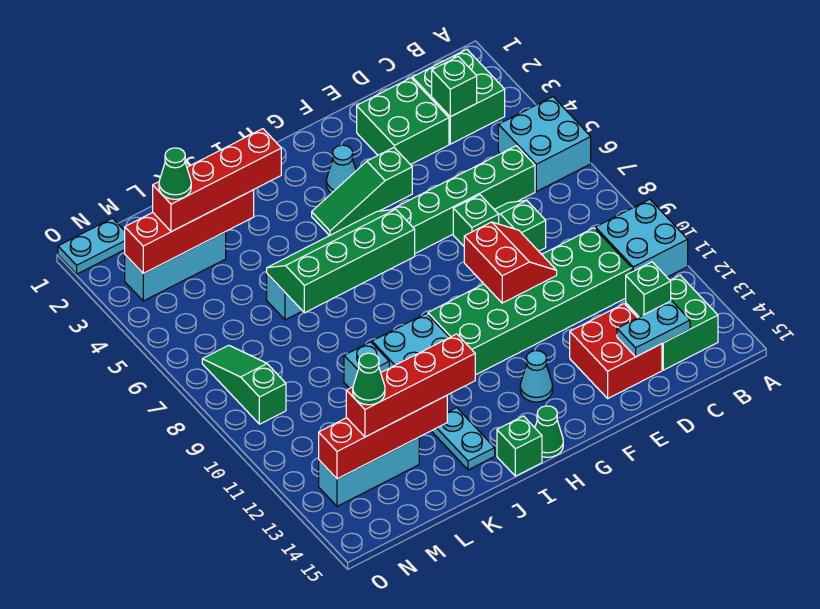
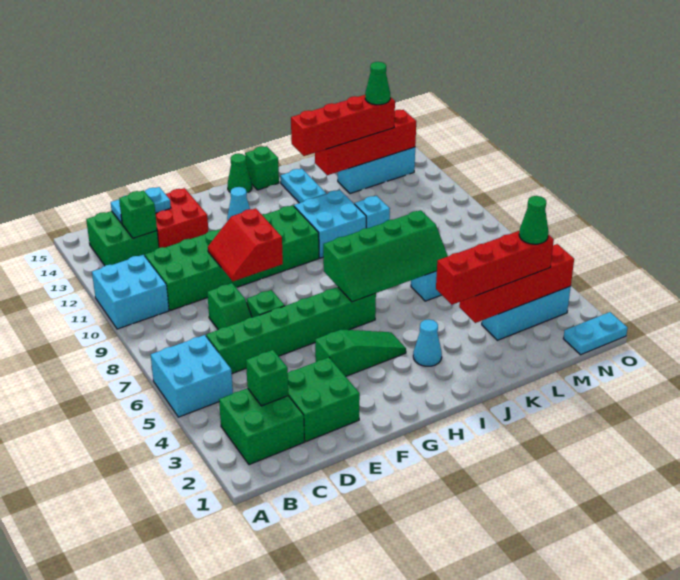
cyan cone G3 level 1 -> cyan cone I3 level 1
green slope N7:N9 level 1 top 9 -> none

